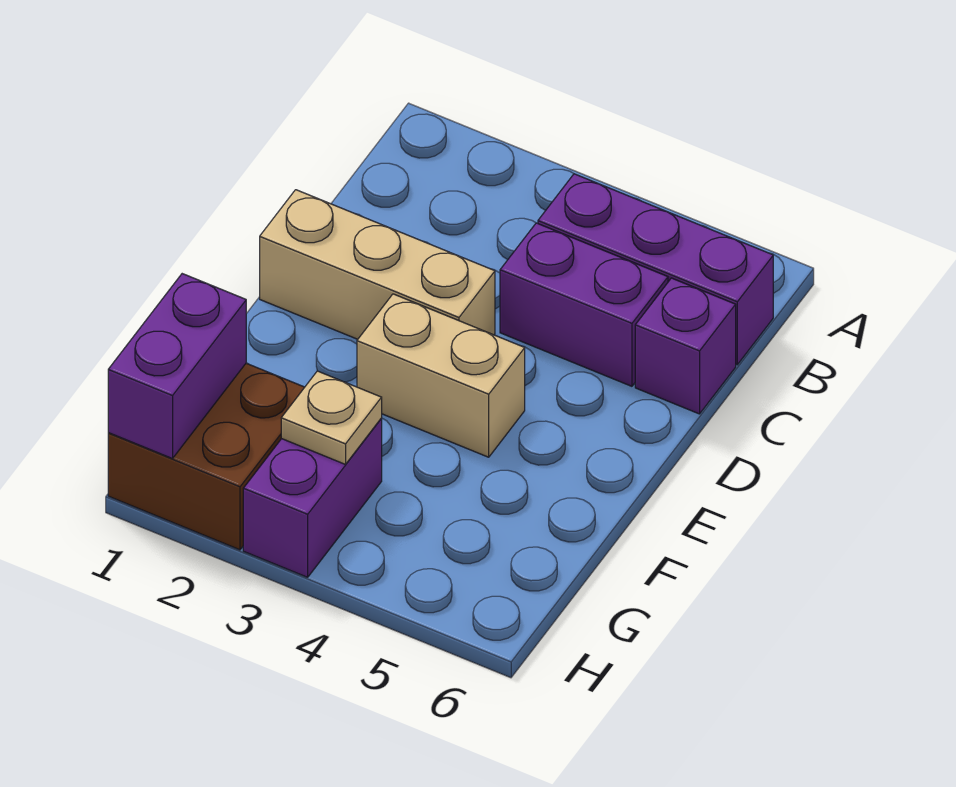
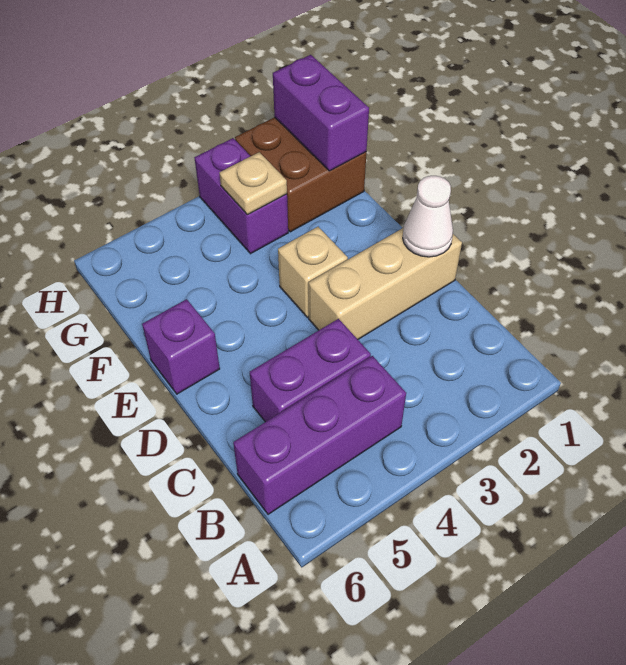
purple brick C6 level 1 -> purple brick E6 level 1
none -> white cone D1 level 2
tan brick E3:E4 level 1 -> tan brick E3 level 1

